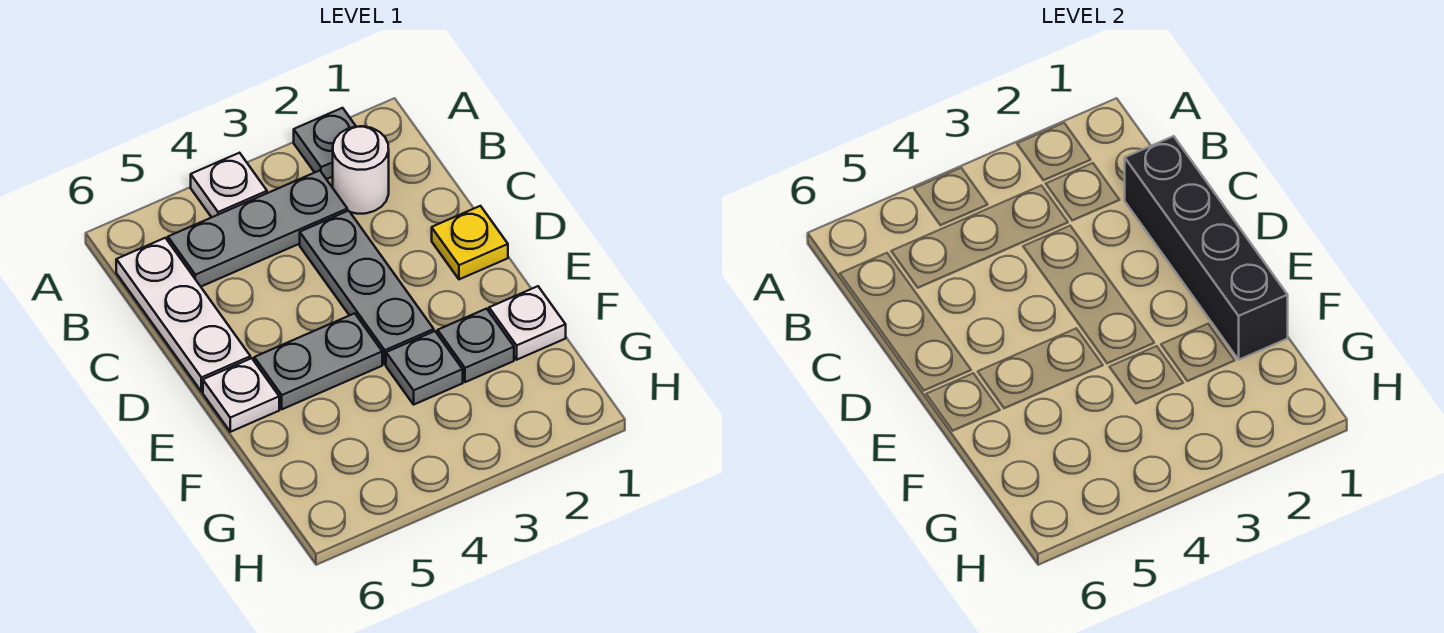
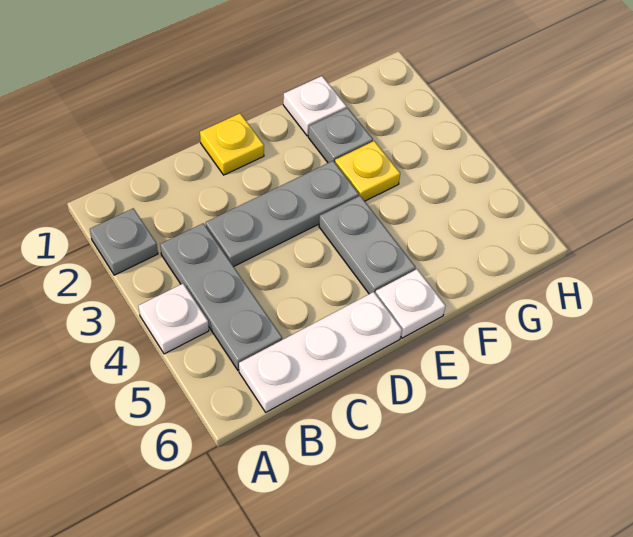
white round brick B2 level 1 -> none
black brick C1:F1 level 2 -> none
grey plate F3 level 1 -> yellow plate F3 level 1

